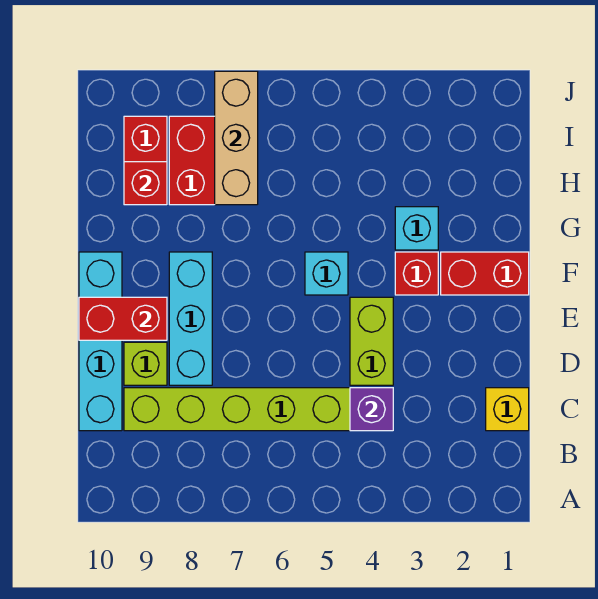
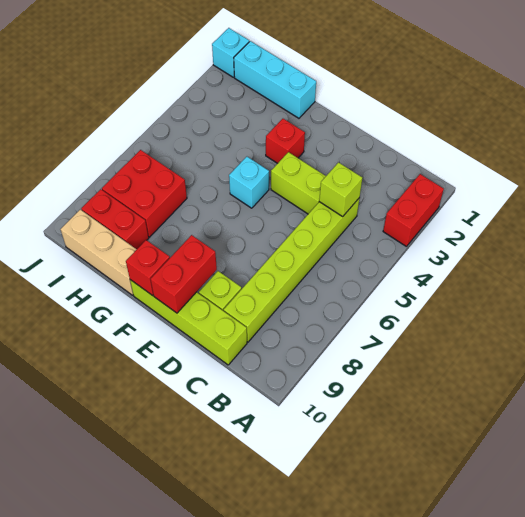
yellow brick C1 level 1 -> none
purple brick C4 level 2 -> lime brick C4 level 2
cyan brick C10:F10 level 1 -> lime brick C10:F10 level 1
cyan brick D8:F8 level 1 -> cyan brick G1:I1 level 1
red brick F1:F2 level 1 -> red brick A2:A3 level 1
cyan brick G3 level 1 -> cyan brick J1 level 1
tan brick H7:J7 level 2 -> tan brick G10:I10 level 1
red brick H9 level 2 -> red brick F10 level 2

